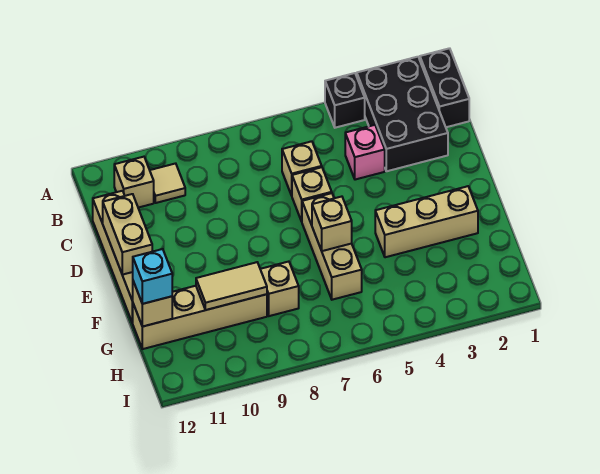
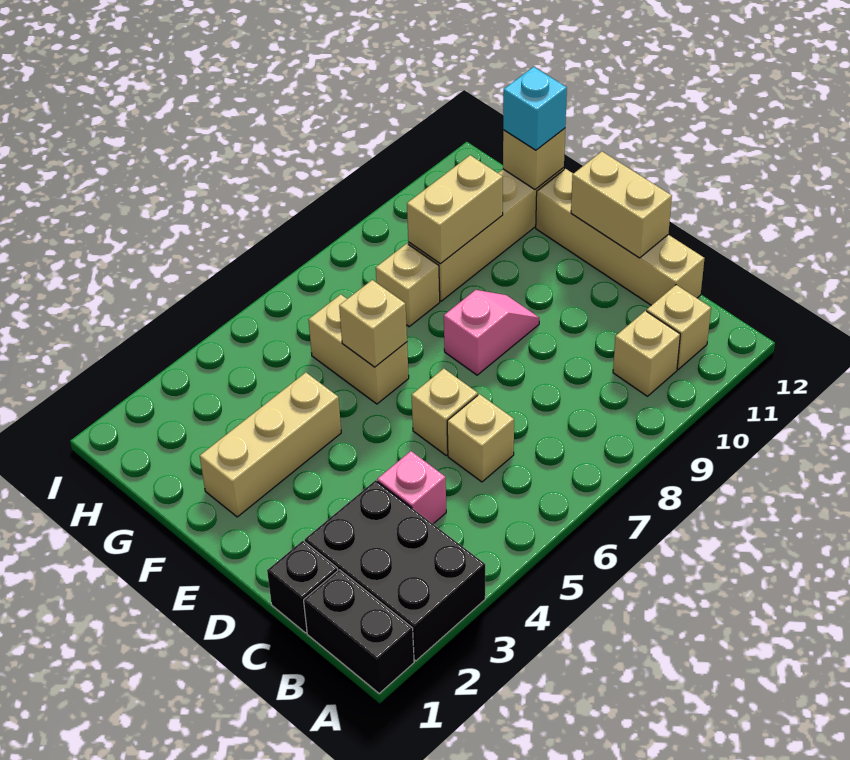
black brick A4 level 1 -> black brick C1 level 1
tan tile B10 level 1 -> tan brick B10 level 1
tan brick E6:G6 level 1 -> tan brick F6:G6 level 1
none -> pink slope E8:E9 level 1 top 8
tan tile G9:G10 level 2 -> tan brick G9:G10 level 2

